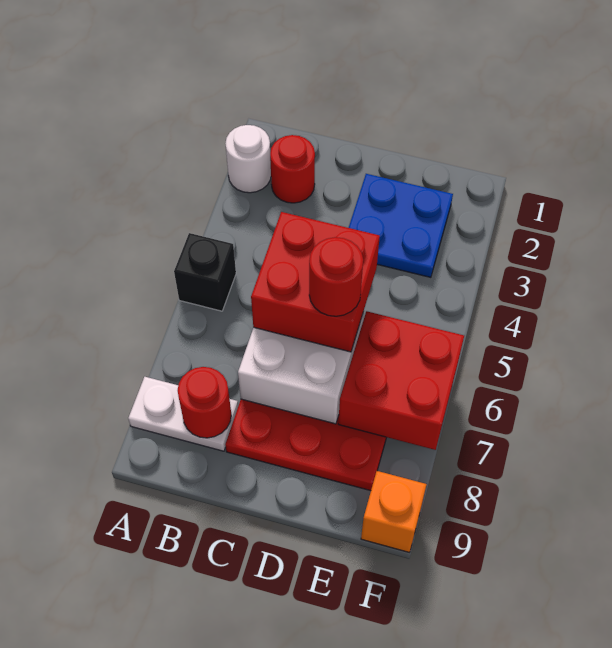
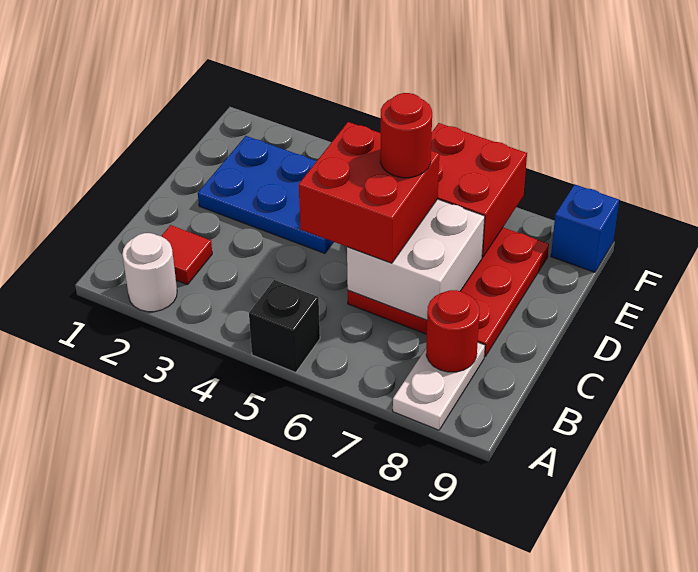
red round brick B2 level 1 -> red tile B2 level 1
blue plate D2:E3 level 1 -> blue plate D2:E4 level 1
orange brick F9 level 1 -> blue brick F9 level 1

